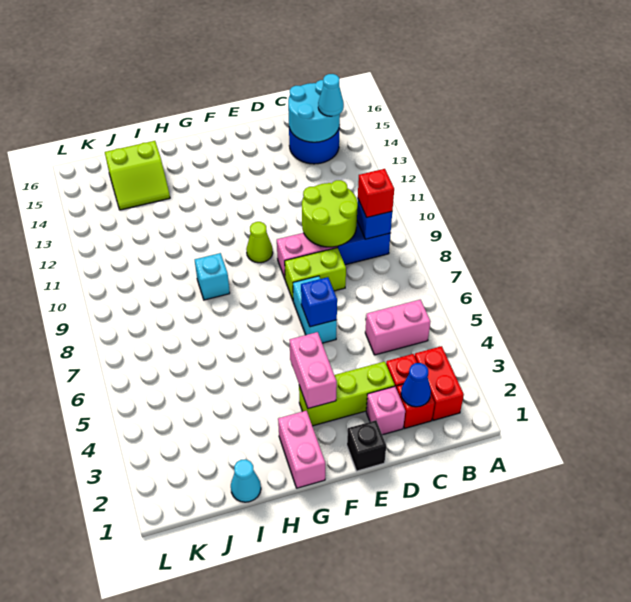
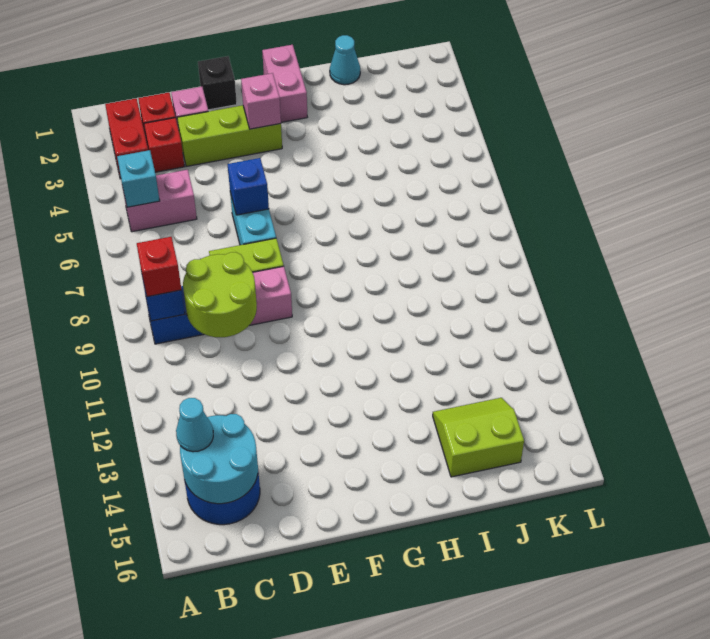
blue cone C2 level 2 -> none
pink brick F3:F4 level 2 -> pink brick F3 level 2
lime cone F10 level 1 -> none
cyan brick H9 level 1 -> cyan brick B5 level 2

